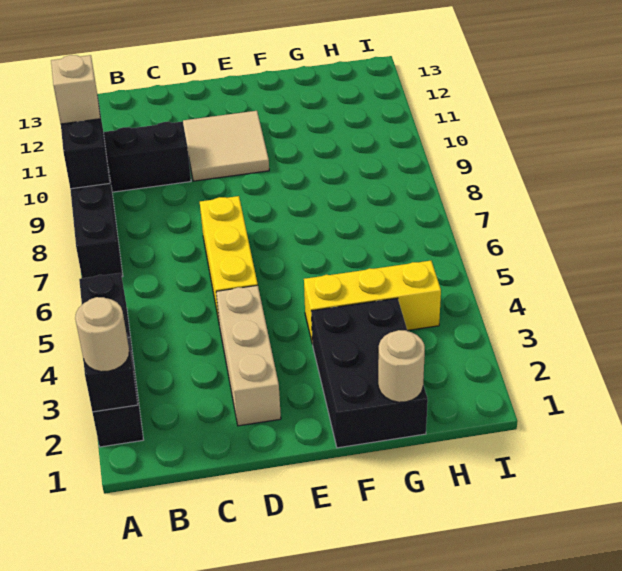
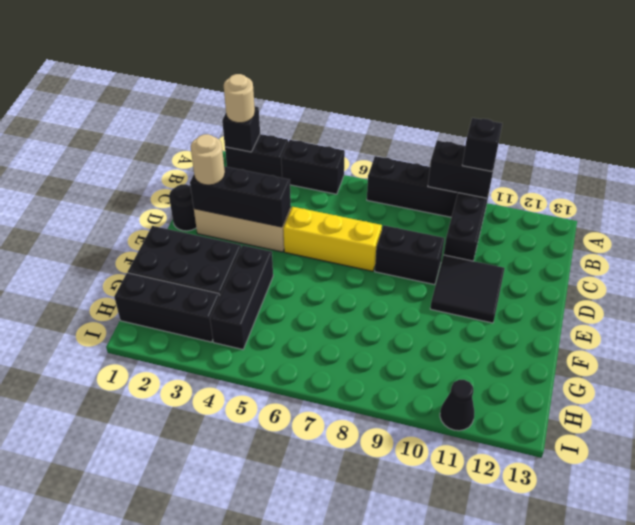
tan brick A10 level 3 -> black brick A10 level 3
none -> black round brick D1 level 1
none -> black brick D2:D4 level 2
none -> black brick D8:D9 level 1
tan tile D10:E11 level 1 -> black tile D10:E11 level 1
yellow brick F4:H4 level 1 -> black brick F4:H4 level 1
tan round brick G1 level 2 -> tan round brick D2 level 3
none -> black brick H1:H3 level 1
none -> black cone I11 level 1

